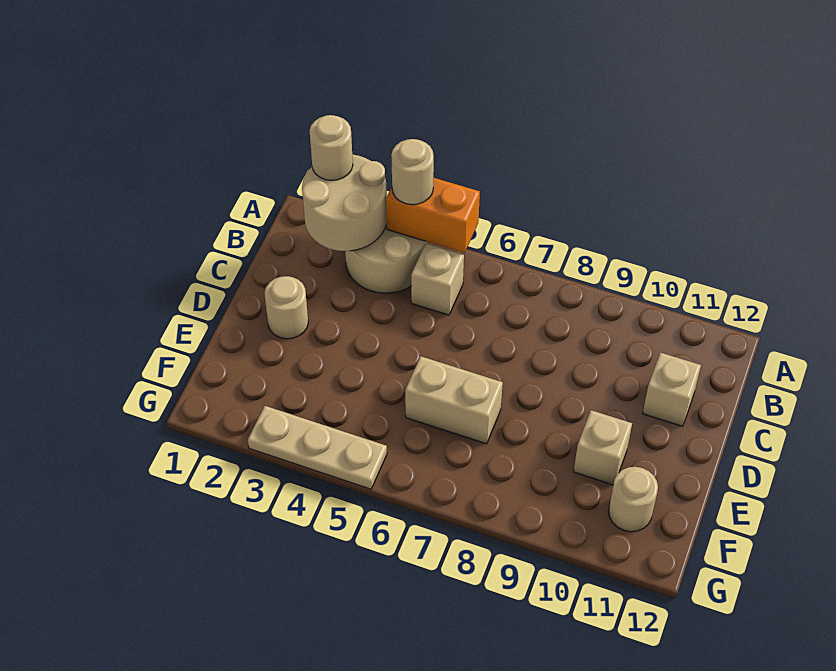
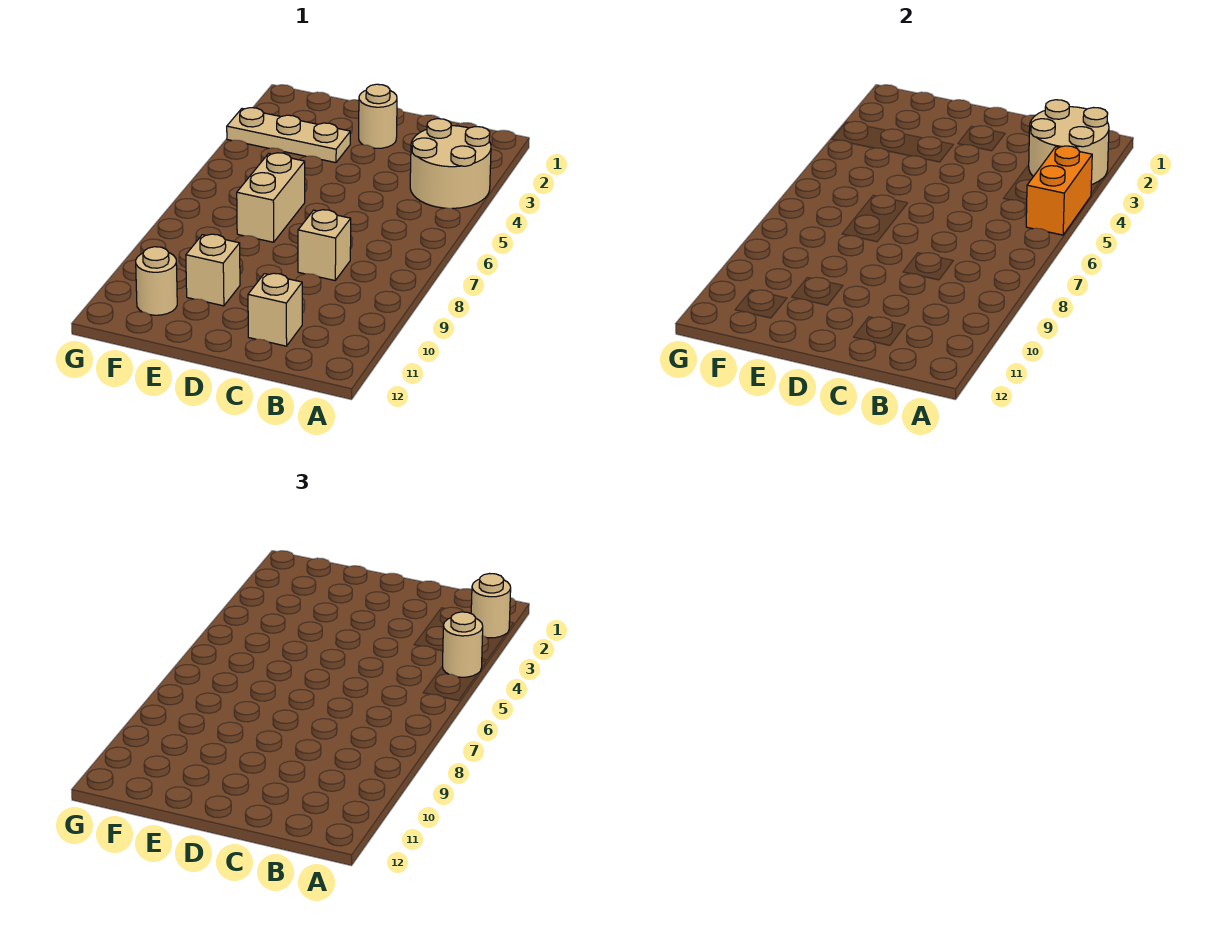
tan brick B5 level 1 -> tan brick C8 level 1
tan plate G3:G5 level 1 -> tan plate E3:G3 level 1

